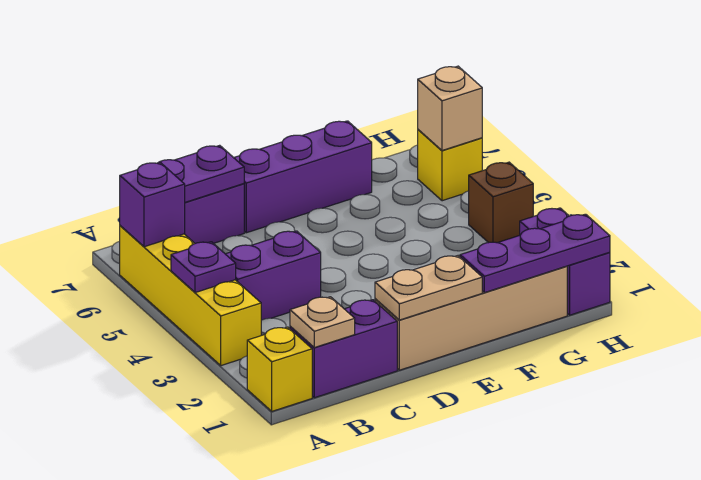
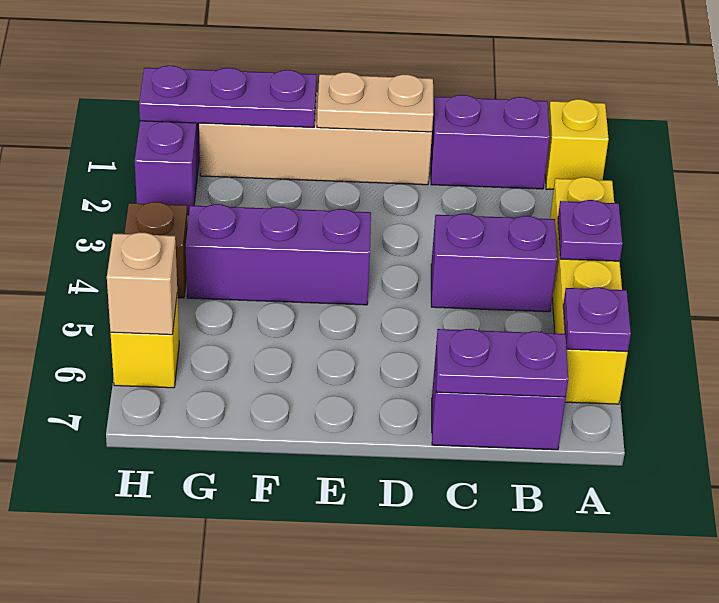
purple brick A6 level 2 -> purple plate A6 level 2
tan plate B1 level 2 -> none
purple brick D7:F7 level 1 -> purple brick E4:G4 level 1

